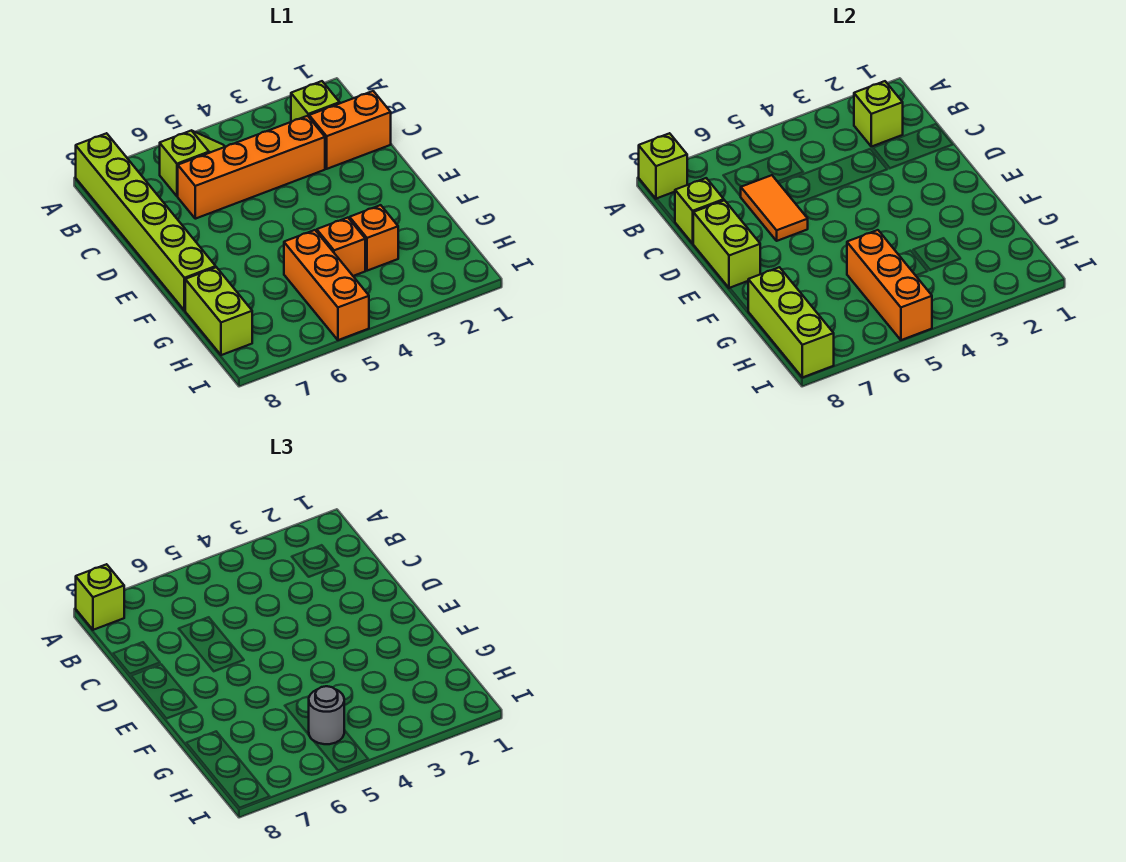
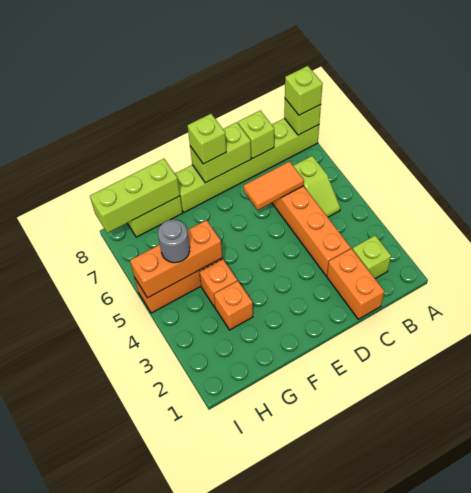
lime brick B2 level 2 -> lime brick E8 level 3

